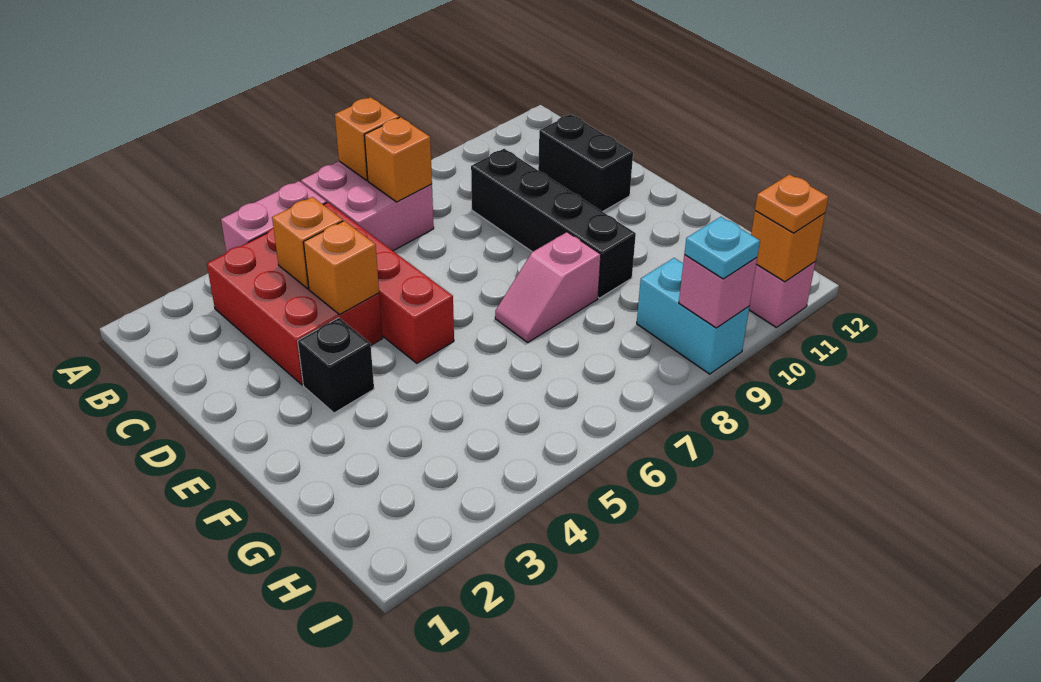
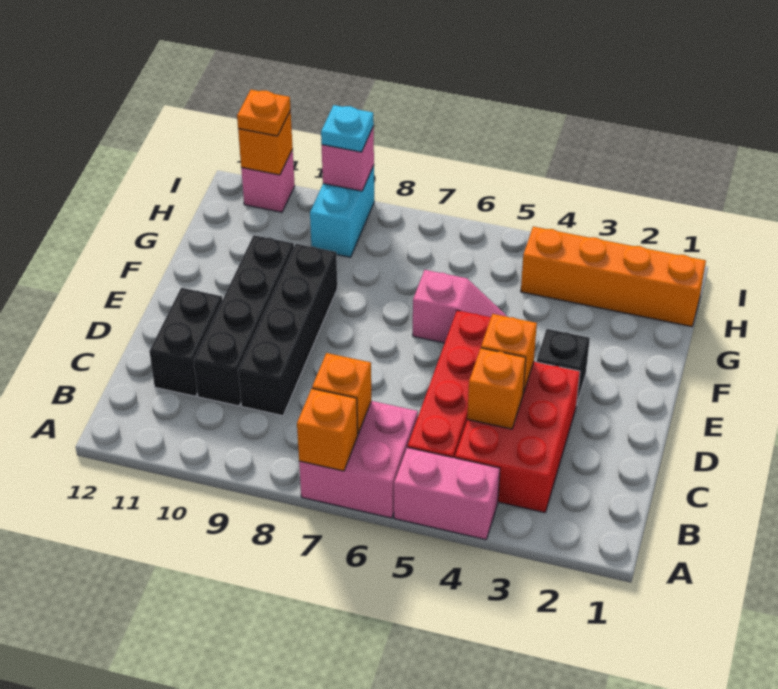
none -> black brick C10:F10 level 1
pink slope F7:F8 level 1 top 8 -> pink slope F5:F6 level 1 top 6
none -> orange brick H1:H4 level 1

